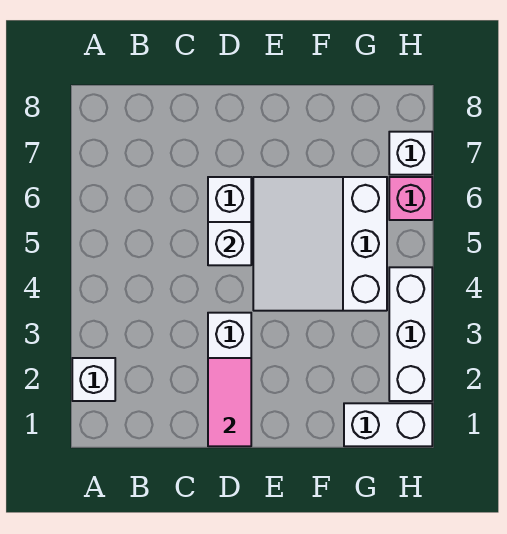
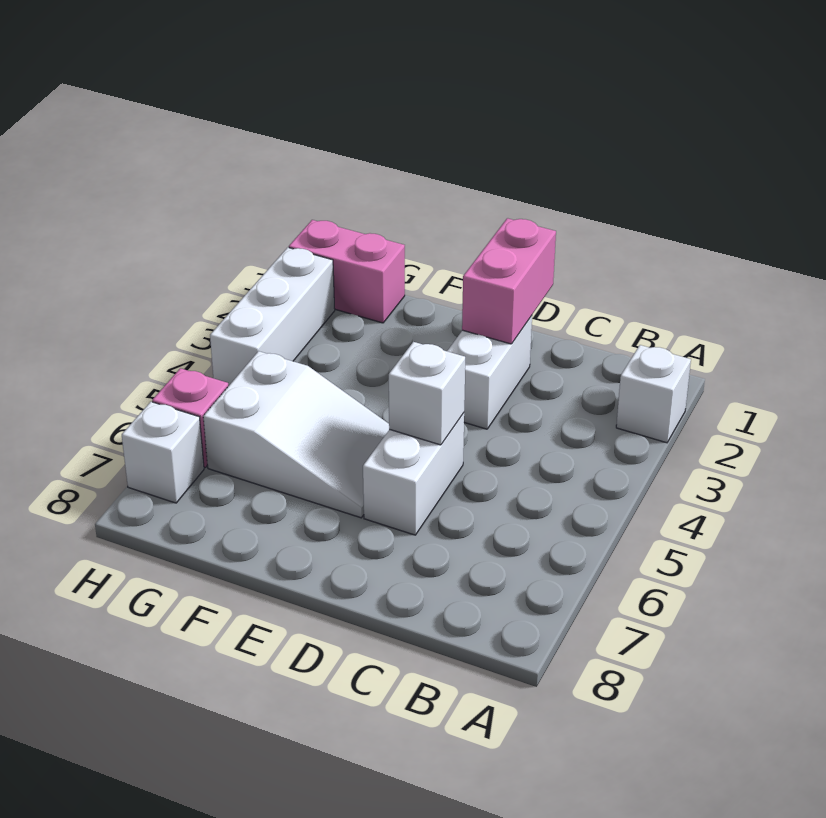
pink tile D1:D2 level 2 -> pink brick D1:D2 level 2
white slope E4:G6 level 1 top G -> white slope E5:G6 level 1 top G
white brick G1:H1 level 1 -> pink brick G1:H1 level 1

